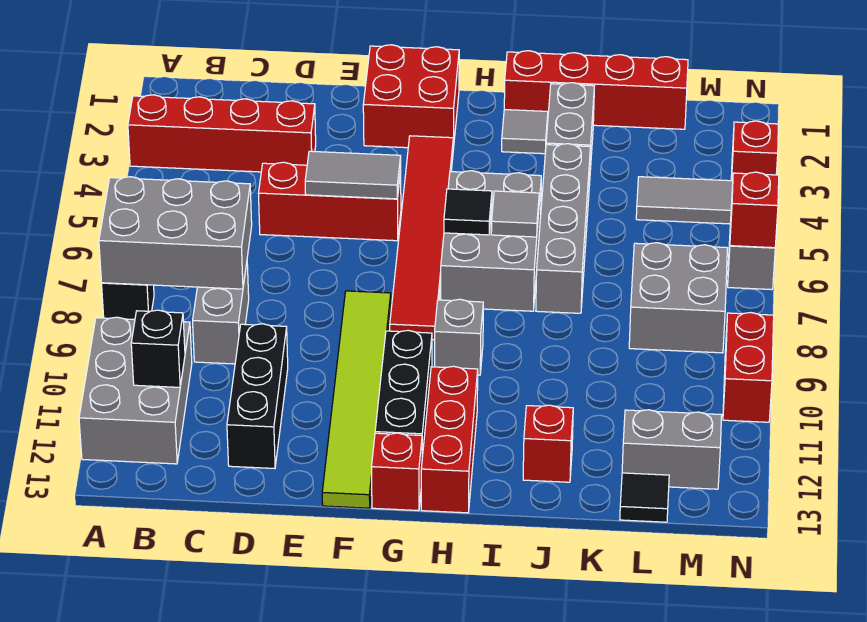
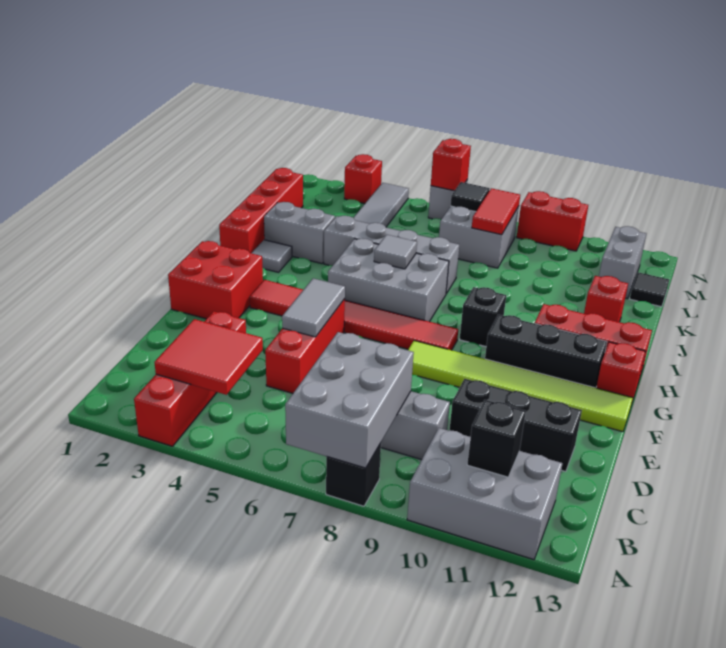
none -> red tile B3:C4 level 2
black tile H6 level 2 -> black tile M7 level 2
grey brick H9 level 1 -> black brick H9 level 1
none -> red tile L8:M8 level 2

